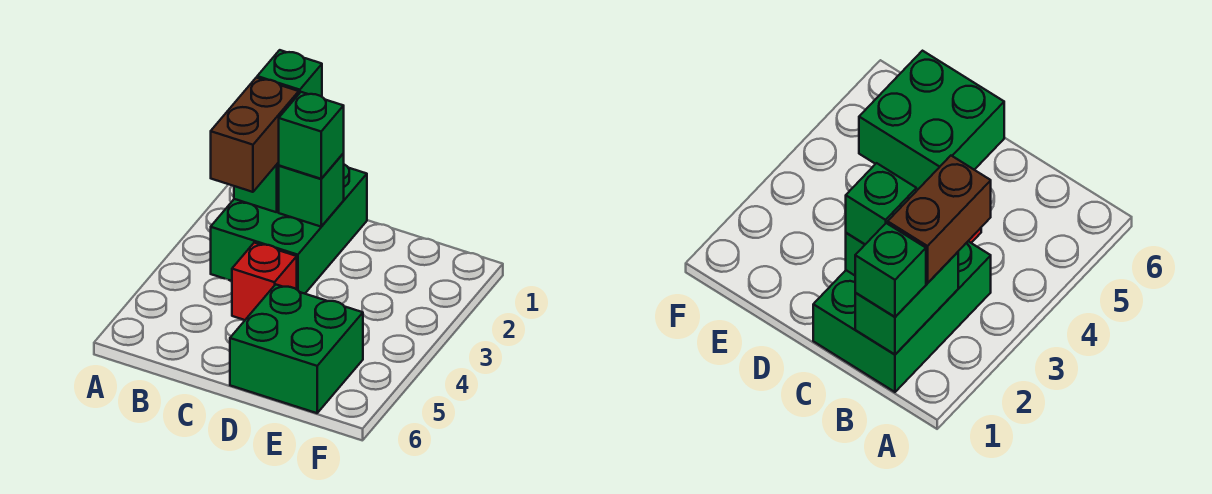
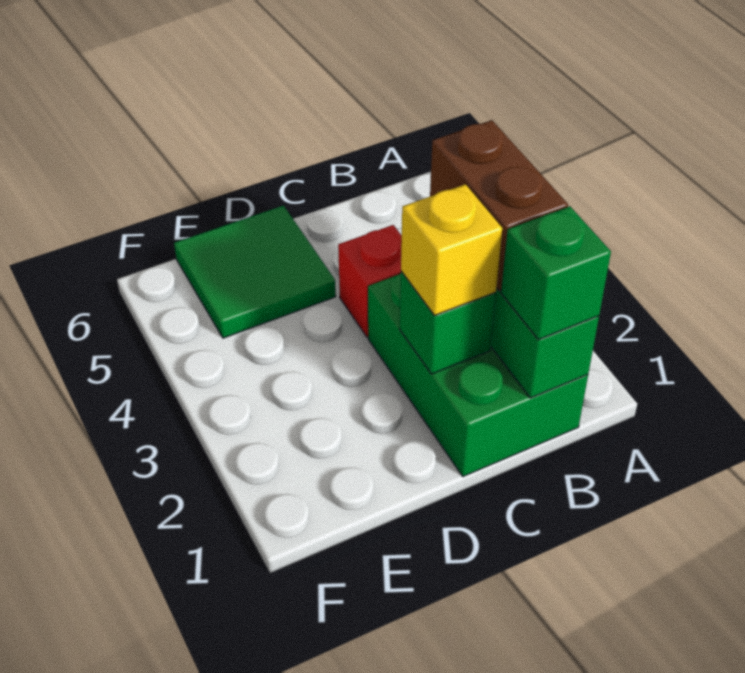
green brick C2 level 3 -> yellow brick C2 level 3
green brick D5:E6 level 1 -> green tile D5:E6 level 1

